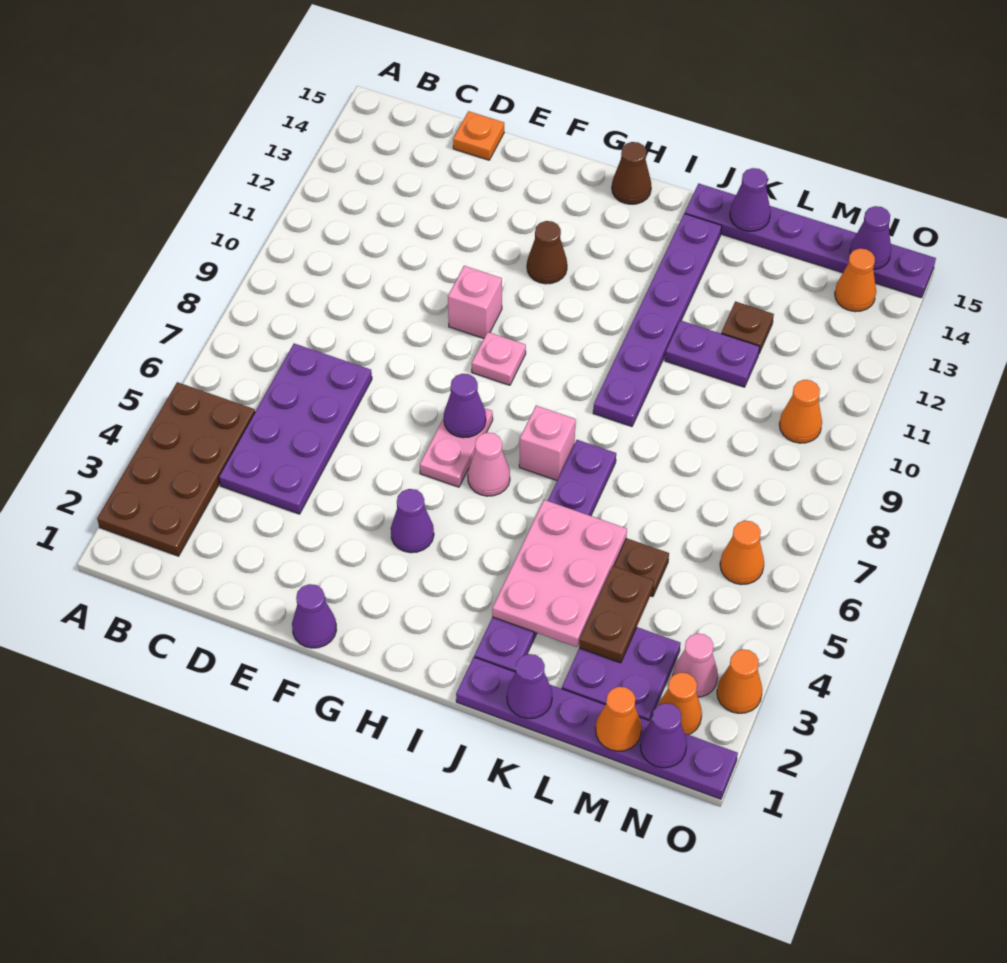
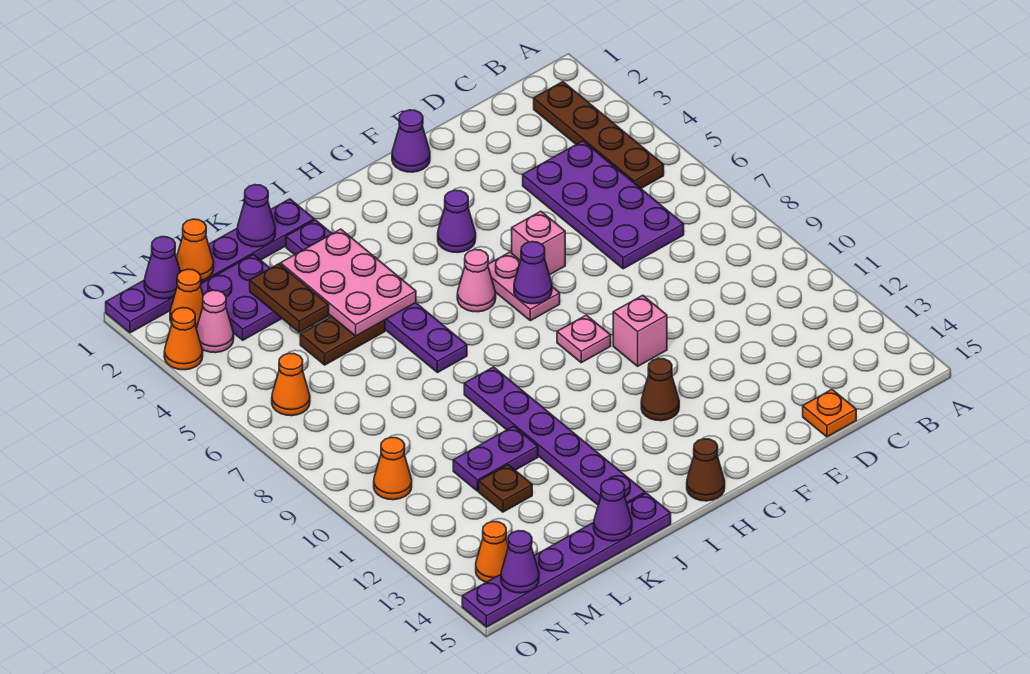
brown plate A2:B5 level 1 -> brown plate B2:B5 level 1
pink brick I7 level 1 -> pink brick F6 level 1

